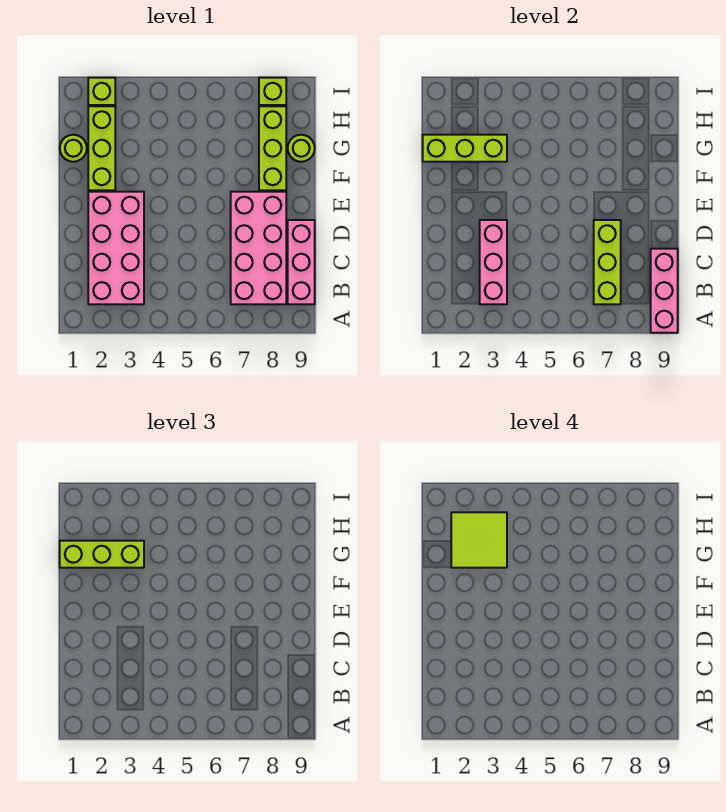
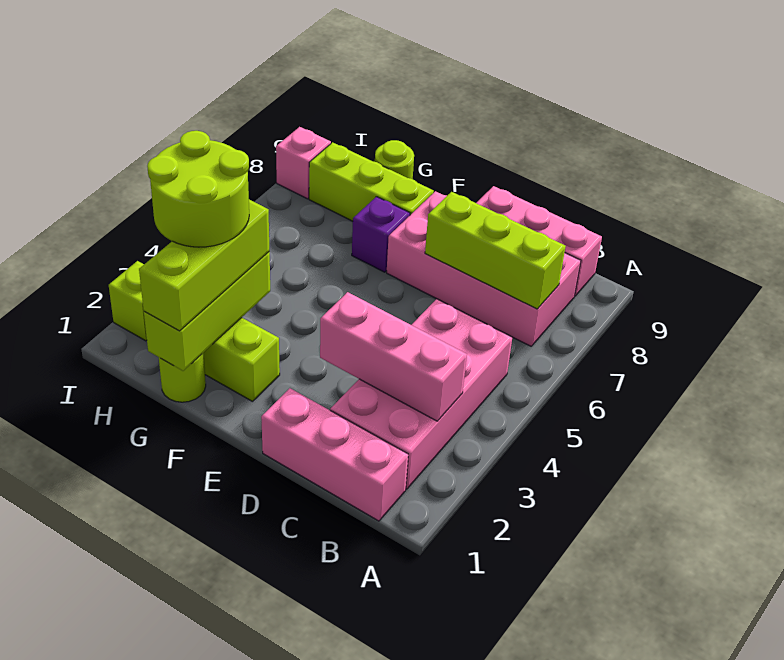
pink brick A9:C9 level 2 -> pink brick B1:D1 level 1
pink brick B2:E3 level 1 -> pink brick B2:C5 level 1
none -> purple brick F7 level 1
lime tile G2:H3 level 4 -> lime round brick G2:H3 level 4
lime brick I8 level 1 -> pink brick I8 level 1

